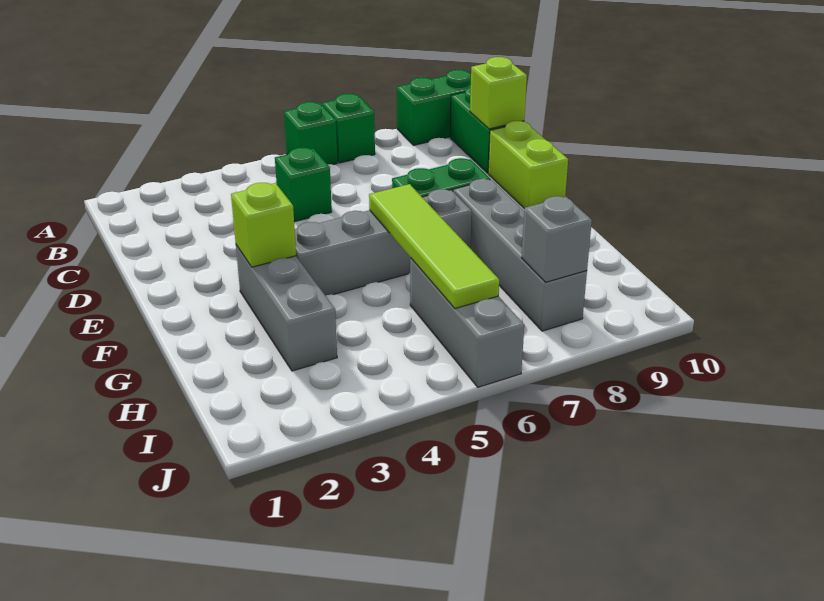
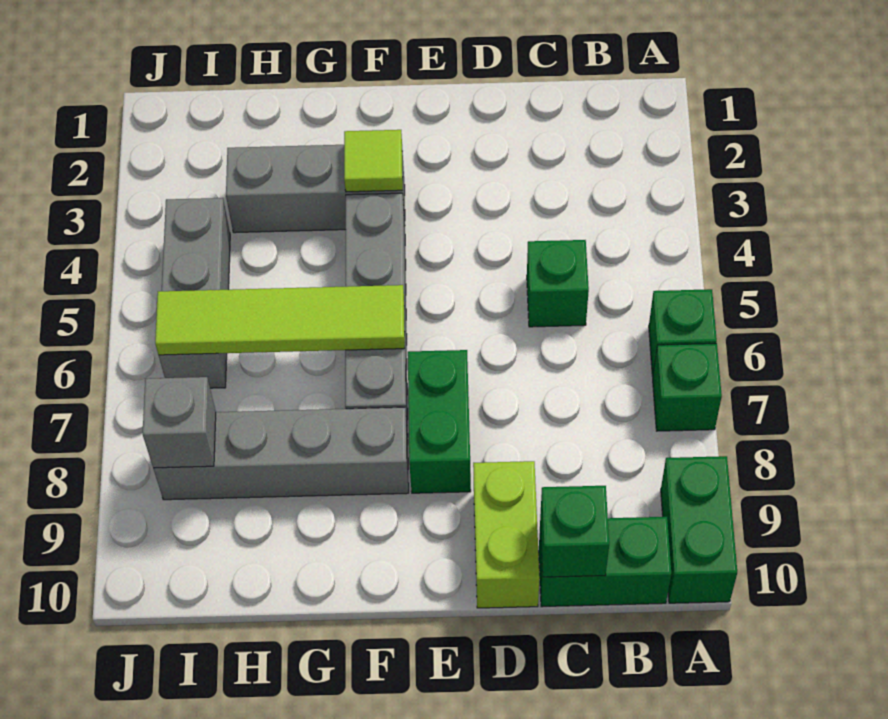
lime brick C10 level 2 -> green brick C10 level 2
lime brick D10:E10 level 1 -> lime brick D9:D10 level 1
lime brick F3 level 2 -> lime tile F3 level 2
grey brick H6:J6 level 1 -> grey brick I4:I6 level 1

